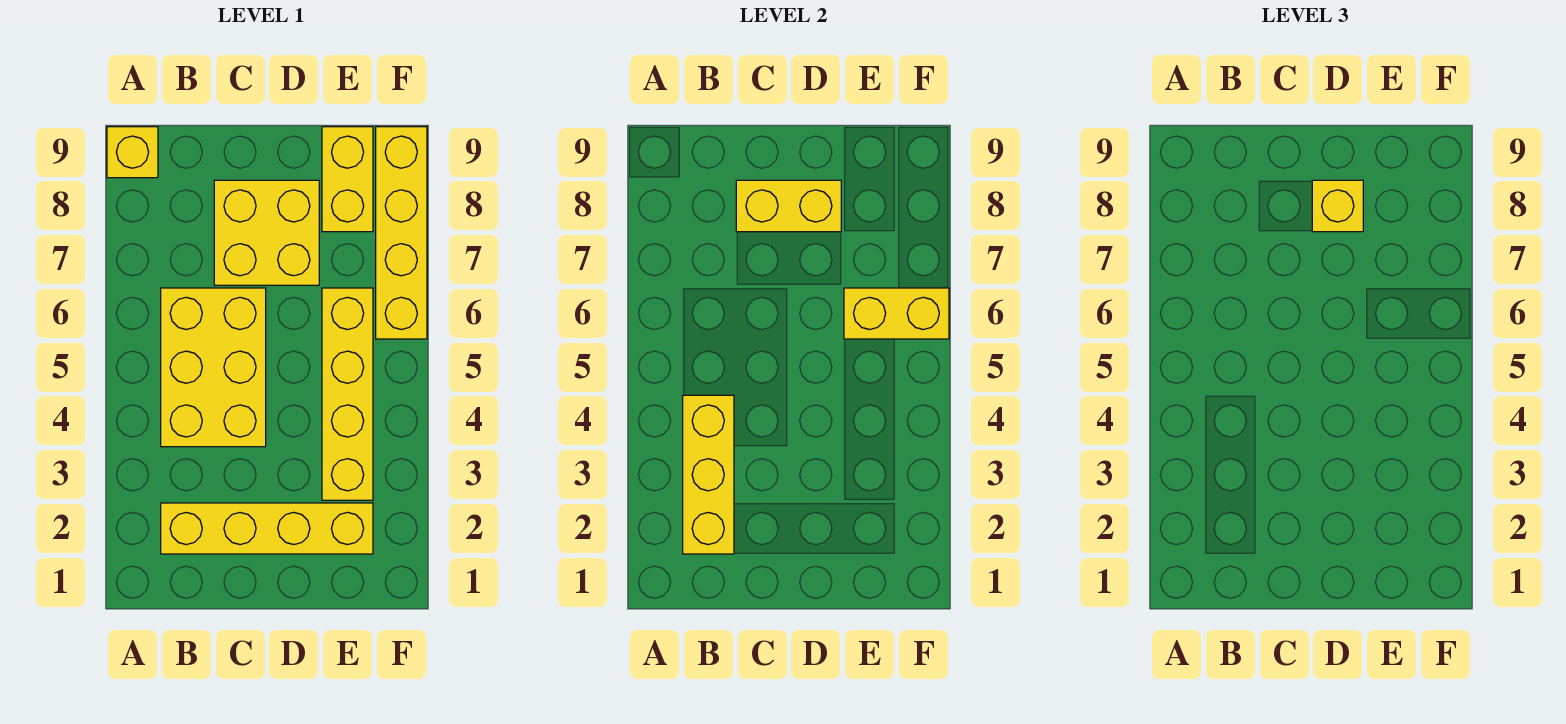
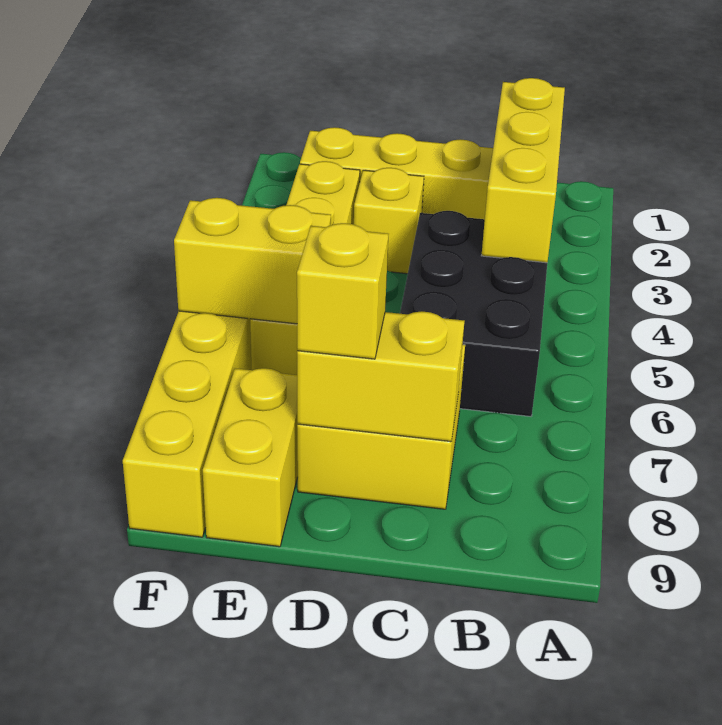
yellow brick A9 level 1 -> yellow brick D3 level 1
yellow brick B4:C6 level 1 -> black brick B4:C6 level 1

